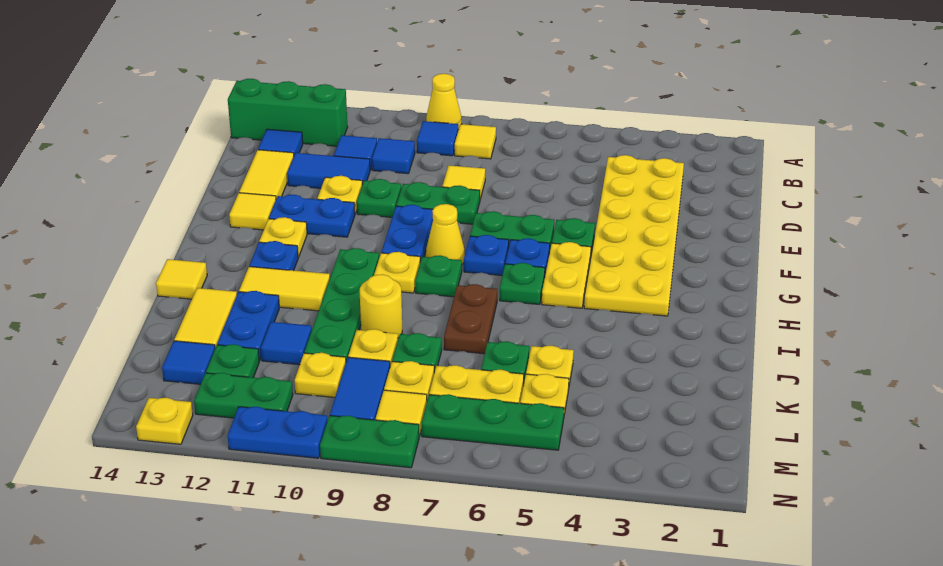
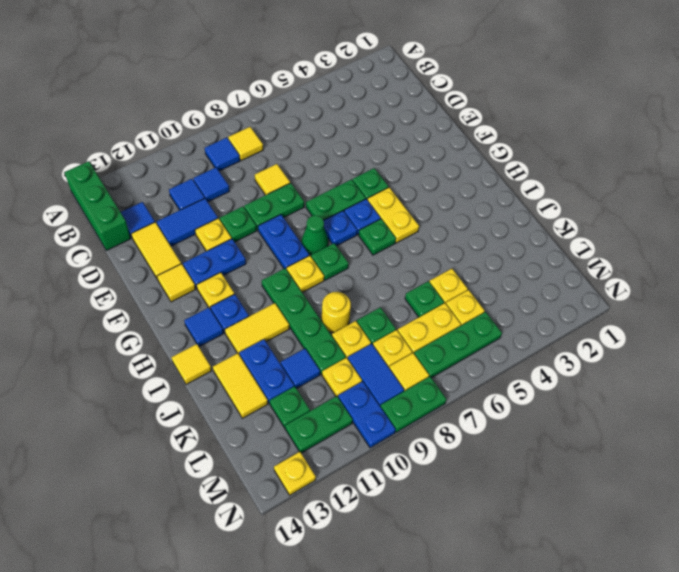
yellow cone A9 level 1 -> none
green brick B12:B14 level 1 -> green brick A14:C14 level 1
yellow plate C3:H4 level 1 -> none
yellow cone G8 level 1 -> green cone G8 level 1
brown plate I7:J7 level 1 -> none
blue tile L13 level 1 -> blue tile H13 level 1
blue plate N10:N11 level 1 -> blue plate M10:N10 level 1

